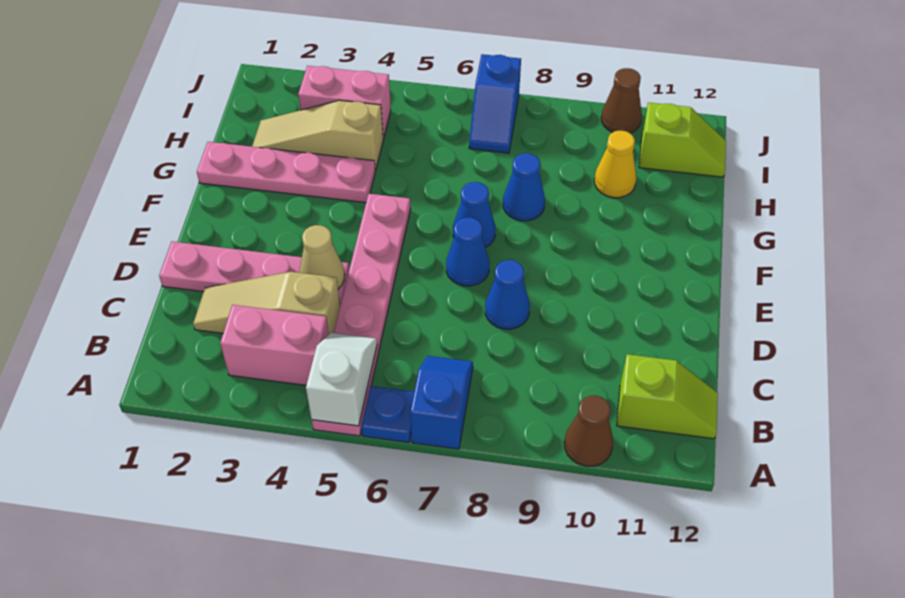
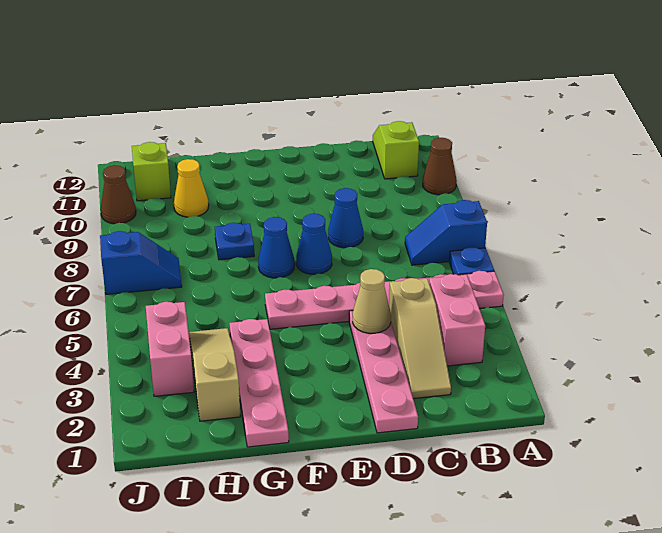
white slope A5:B5 level 2 top A -> none
blue cone G8 level 1 -> blue plate G8 level 1
tan slope H2:H4 level 1 top 4 -> tan slope H2:H4 level 1 top 2

